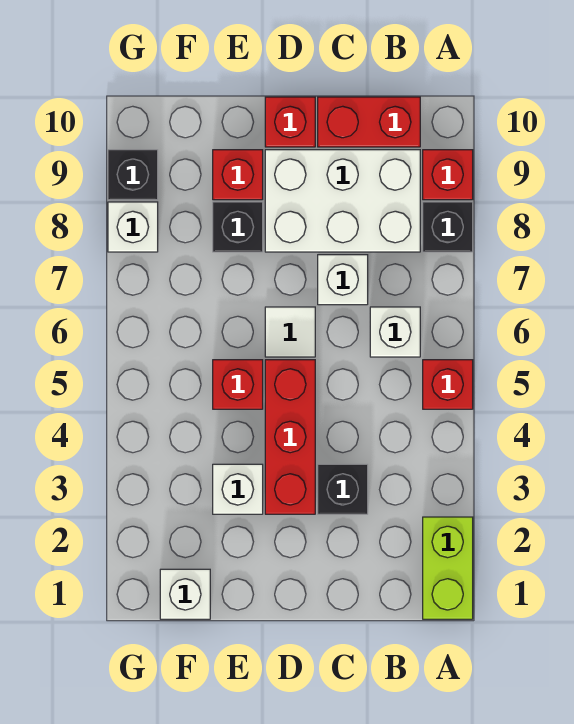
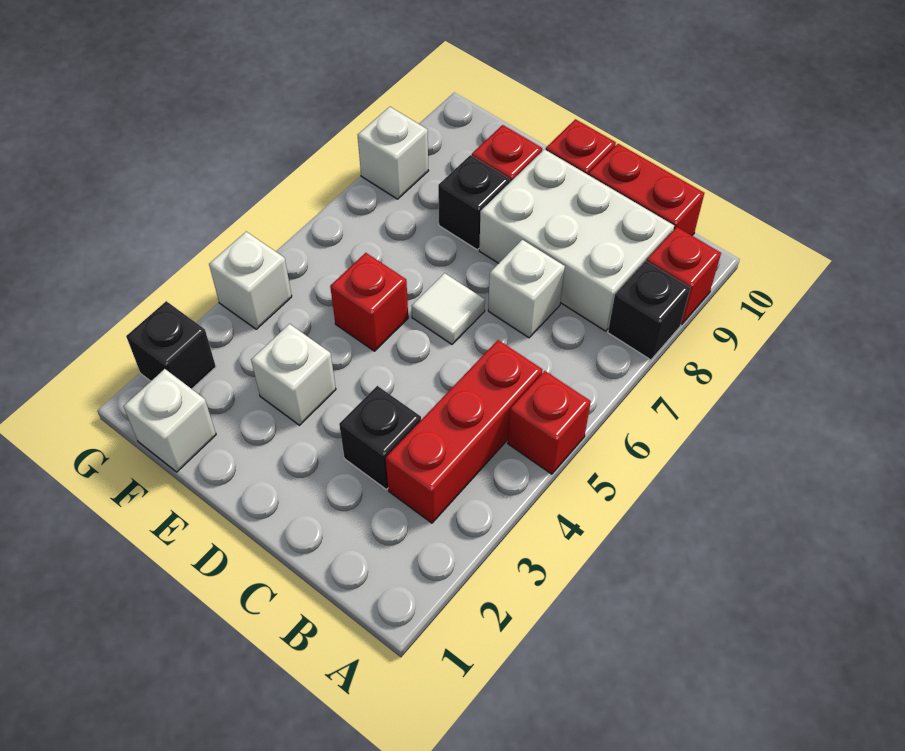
lime brick A1:A2 level 1 -> none
white brick B6 level 1 -> white brick G4 level 1
red brick D3:D5 level 1 -> red brick B3:B5 level 1
black brick G9 level 1 -> black brick G2 level 1

